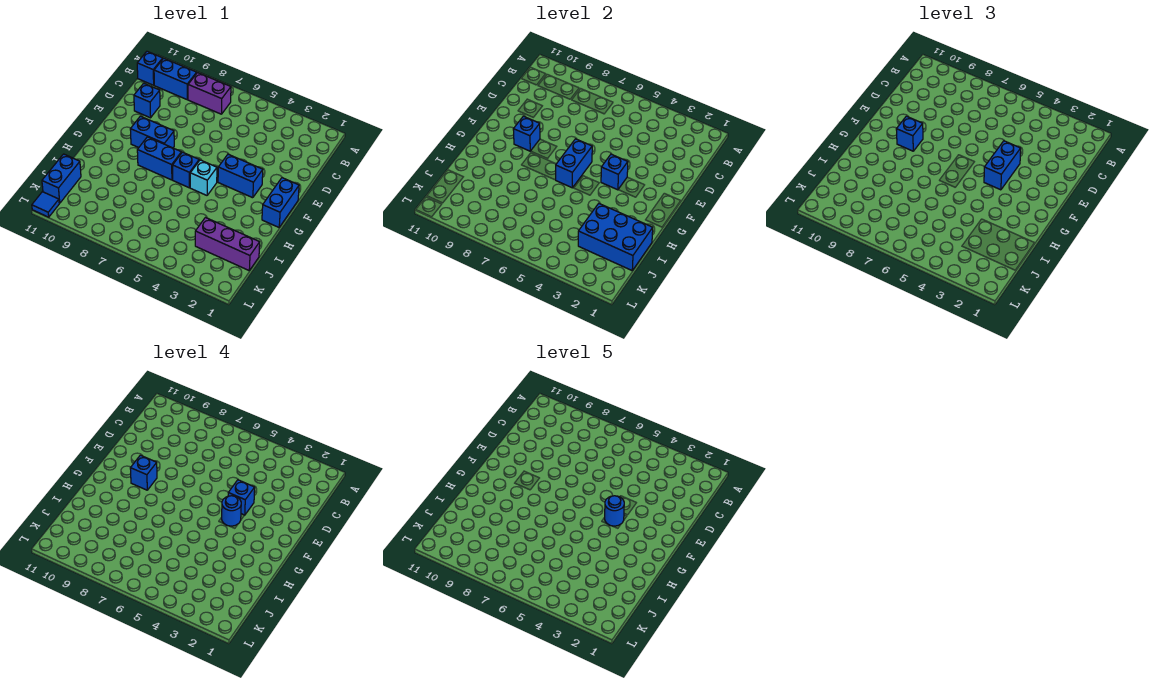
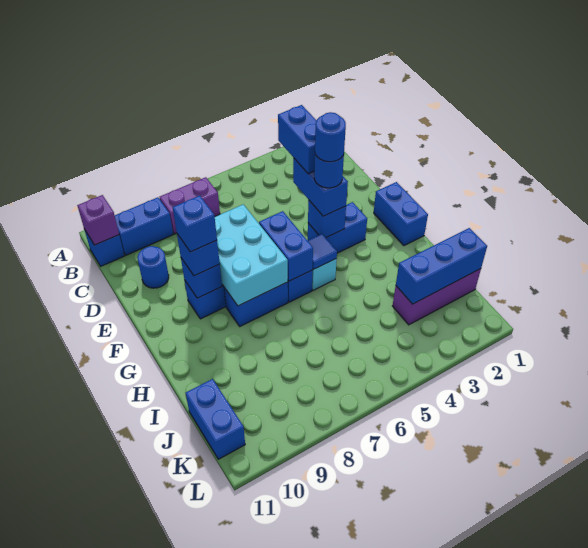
none -> purple brick B11 level 2
blue brick D10 level 1 -> blue round brick D10 level 1
blue brick E4 level 4 -> blue brick D4:E4 level 4
none -> cyan brick E7:G8 level 2
blue brick I1:J3 level 2 -> blue brick J1:J3 level 2
blue tile L11 level 1 -> blue tile G5 level 2

